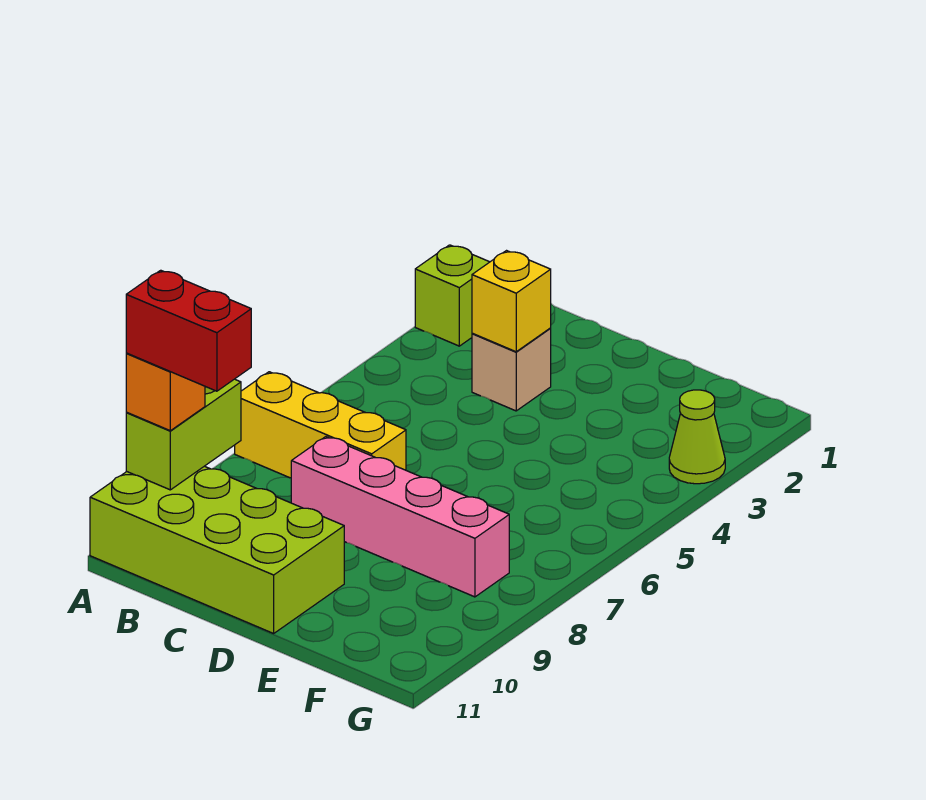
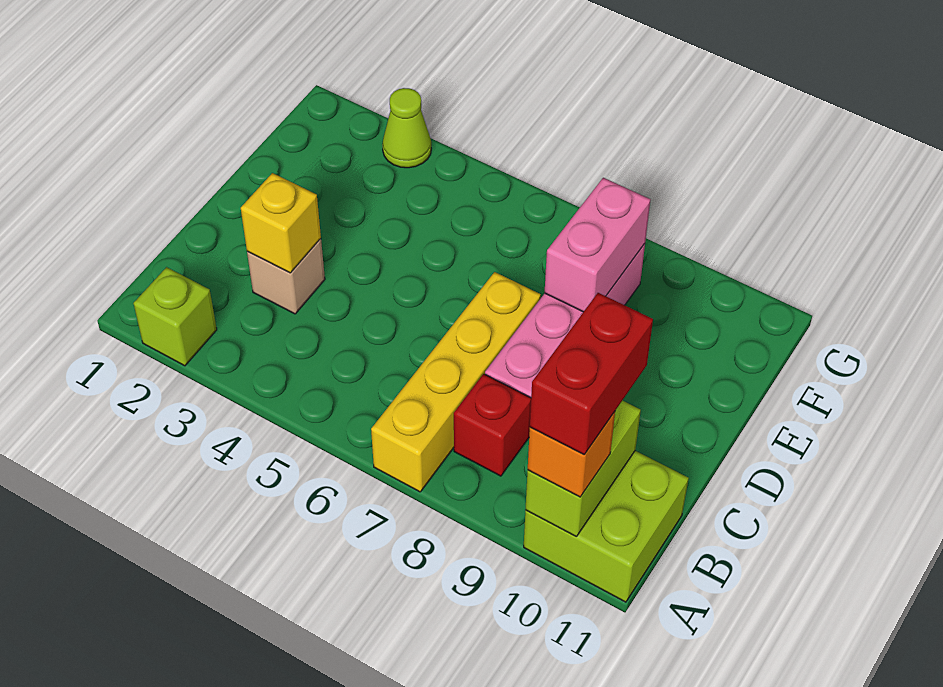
yellow brick A7:C7 level 1 -> yellow brick A7:D7 level 1
lime brick A9:A10 level 2 -> lime brick A10:B10 level 2
lime brick A10:D11 level 1 -> lime brick A10:B11 level 1
none -> red brick B8 level 1
none -> pink brick E8:F8 level 2

